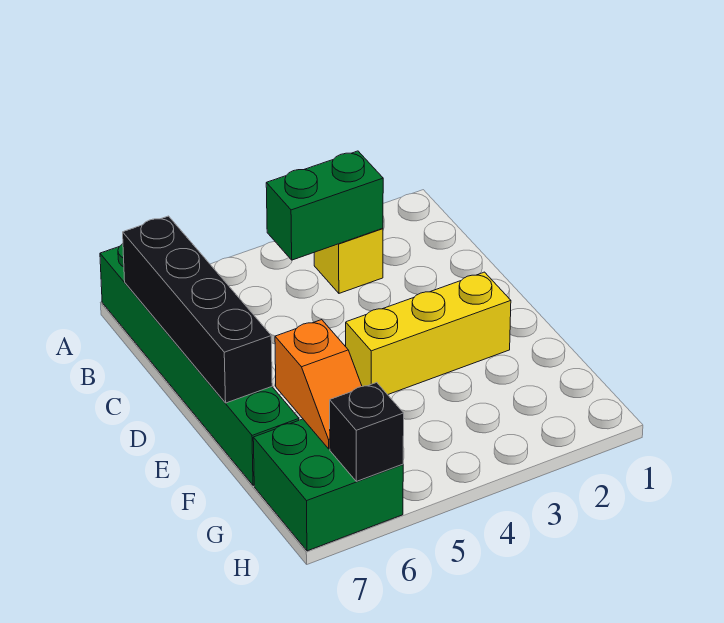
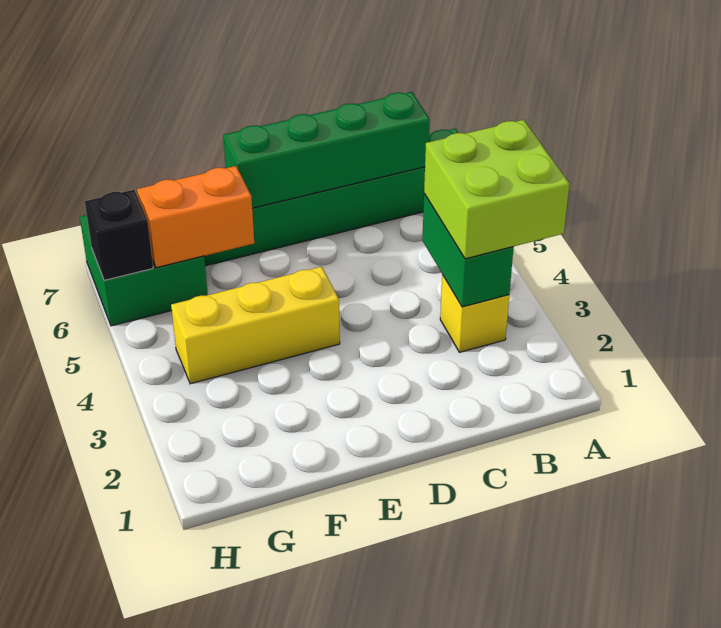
none -> lime brick A3:B4 level 3
black brick B7:E7 level 2 -> green brick B7:E7 level 2
yellow brick E2:E4 level 1 -> yellow brick E4:G4 level 1
orange slope F6:G6 level 2 top F -> orange brick F6:G6 level 2

